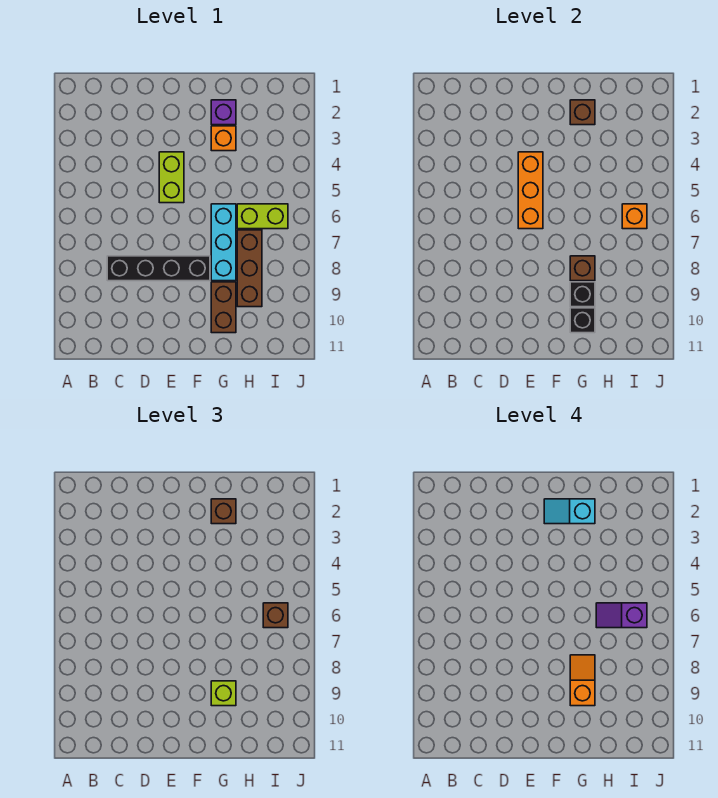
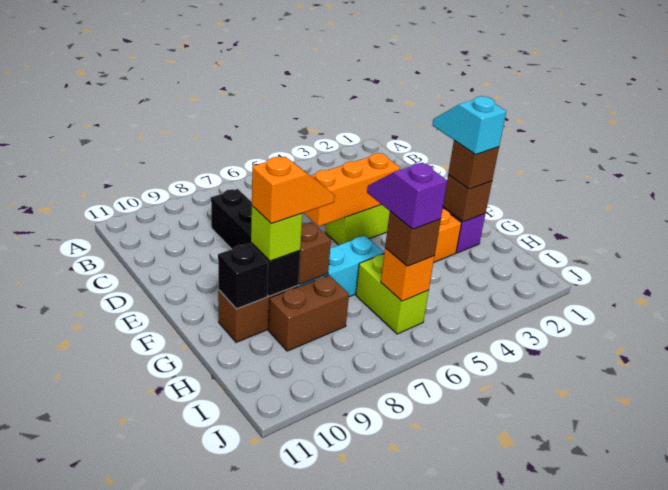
brown brick H7:H9 level 1 -> brown brick H8:H9 level 1

